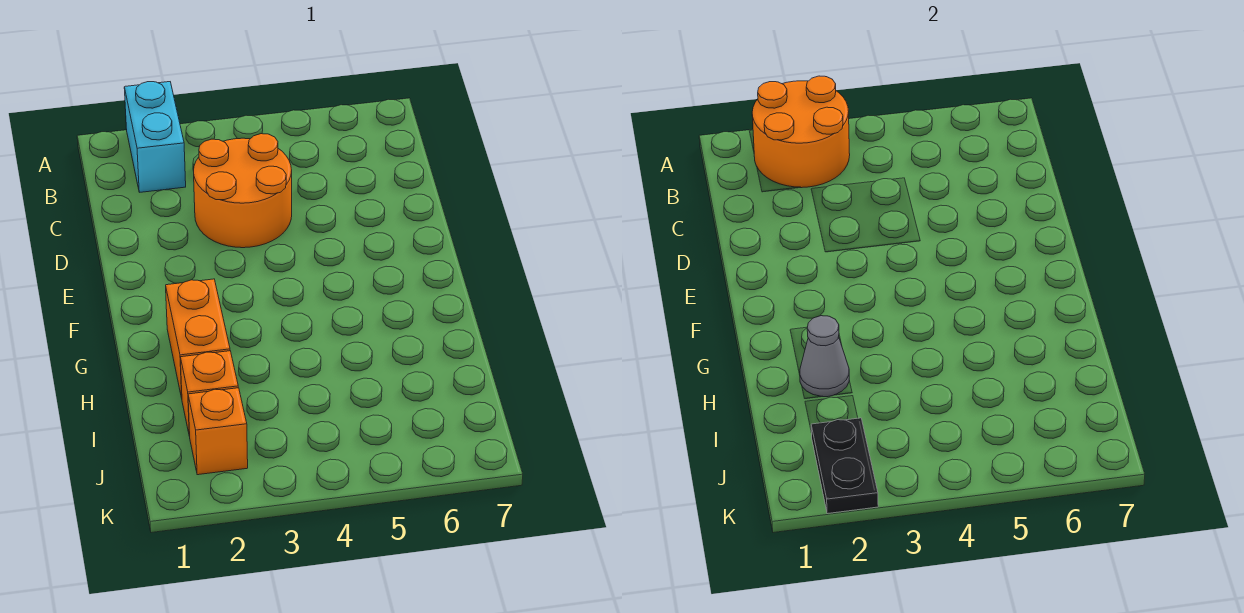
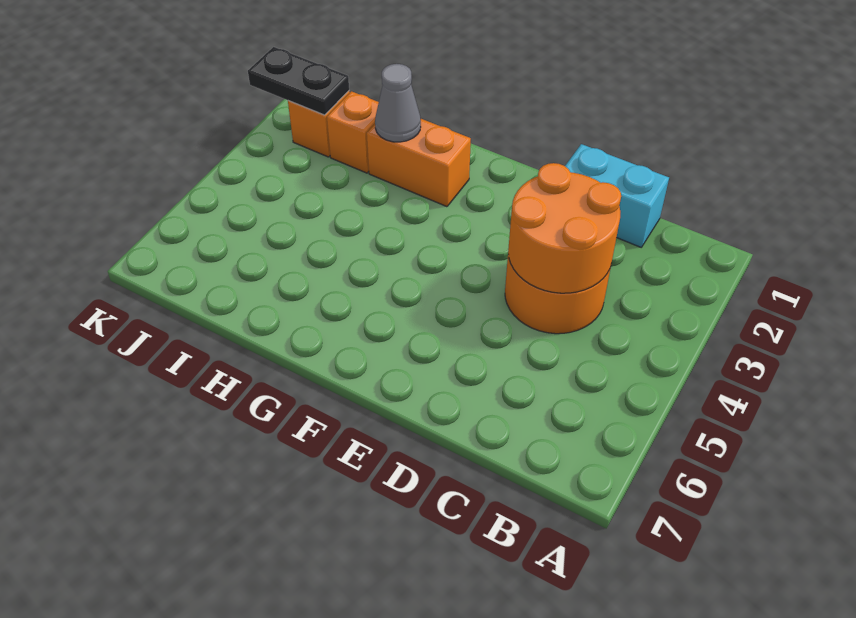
cyan brick A2:B2 level 1 -> cyan brick C1:D1 level 1
orange round brick A2:B3 level 2 -> orange round brick C3:D4 level 2

